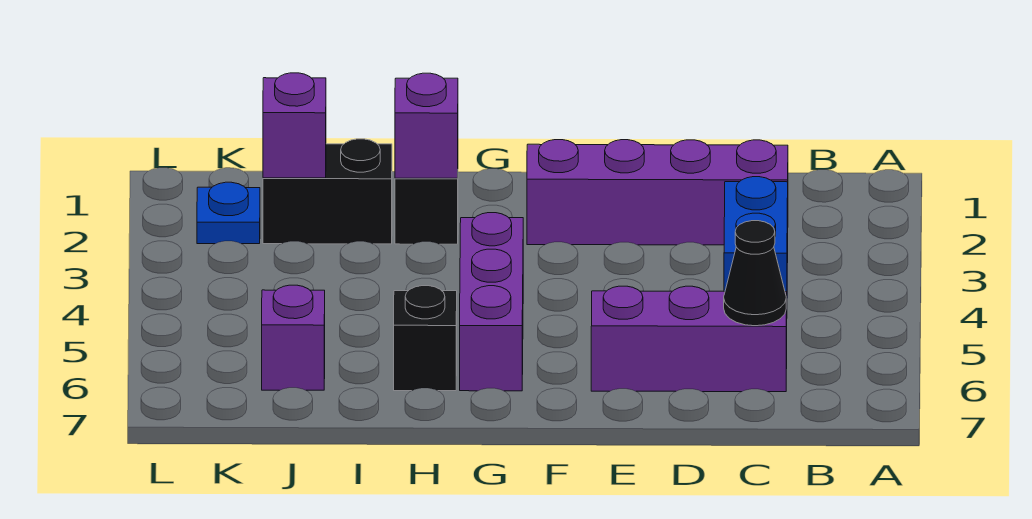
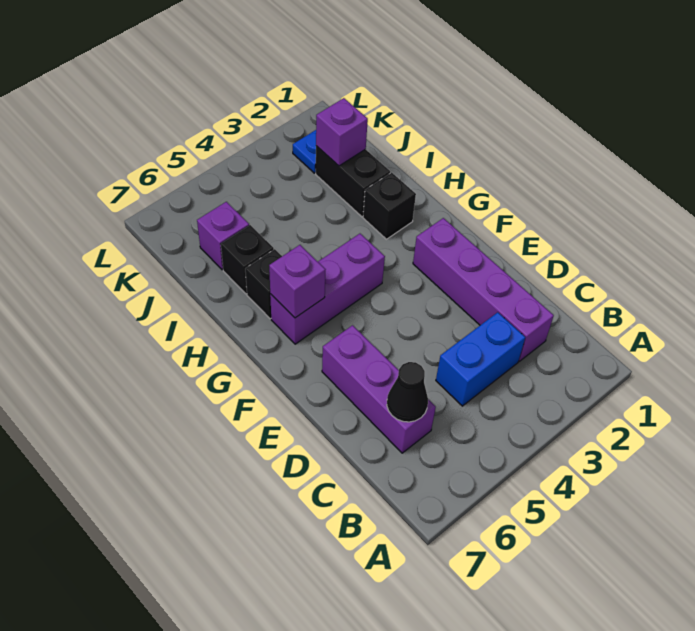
purple brick H2 level 2 -> purple brick G6 level 2
none -> black brick I6 level 1

